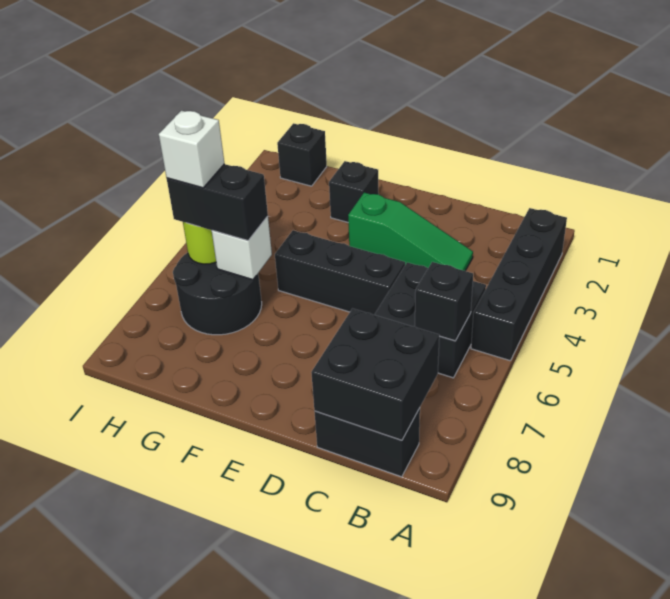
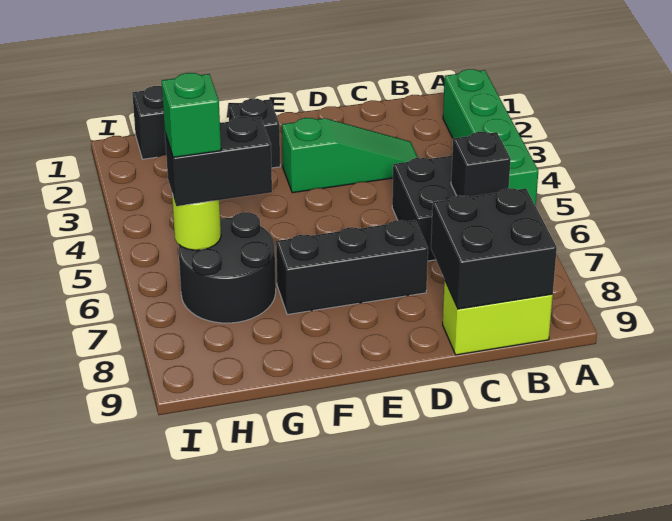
black brick A2:A5 level 1 -> green brick A2:A5 level 1
black brick B9:C9 level 1 -> lime brick B9:C9 level 1
black brick D5:F5 level 1 -> black brick D7:F7 level 1
white brick G6 level 2 -> none
white brick H6 level 4 -> green brick H6 level 4

